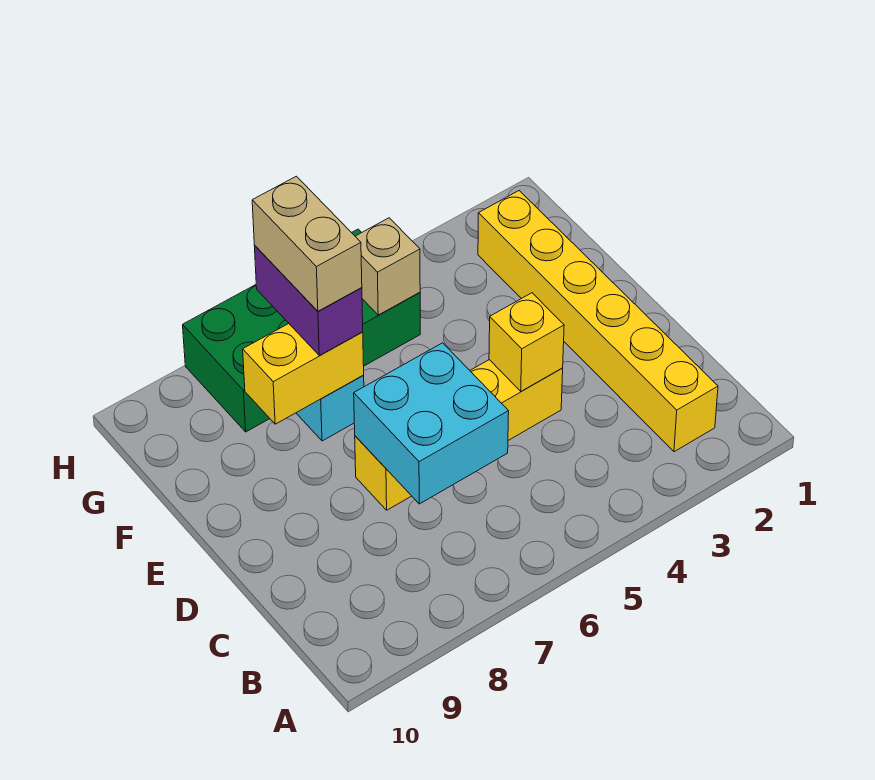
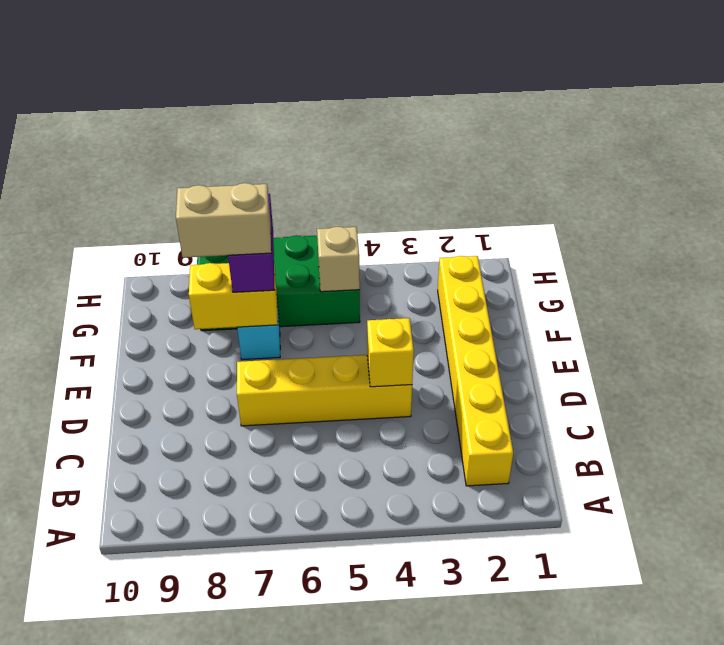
cyan brick C6:D7 level 2 -> none
tan brick F7:G7 level 4 -> tan brick F7:F8 level 4

